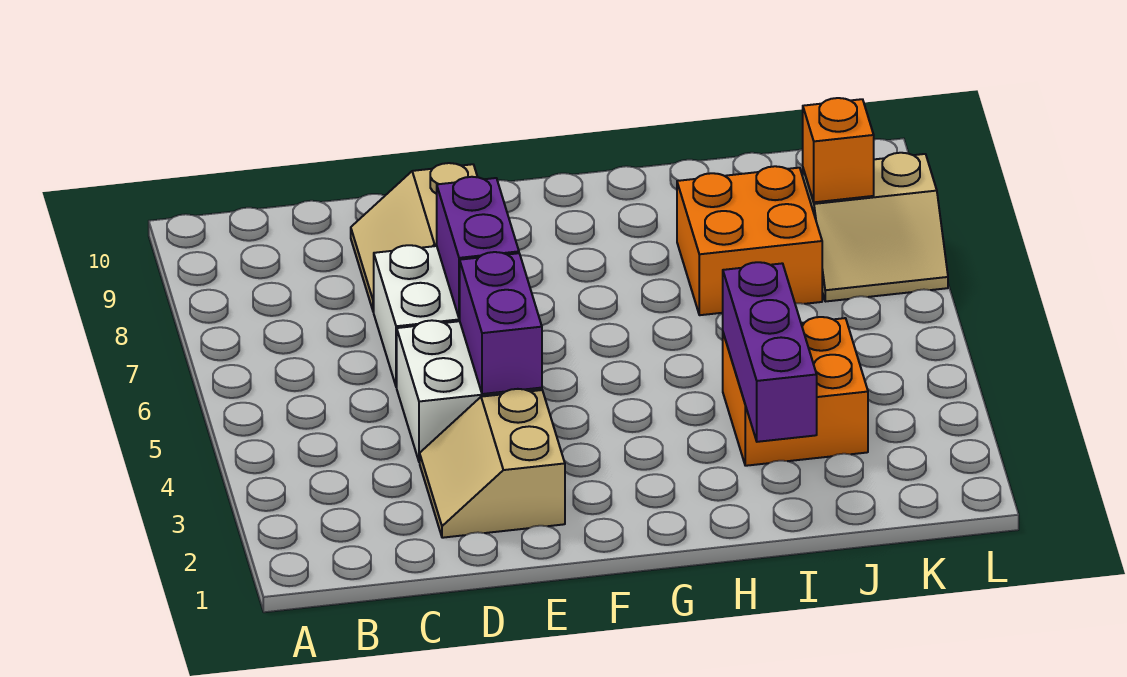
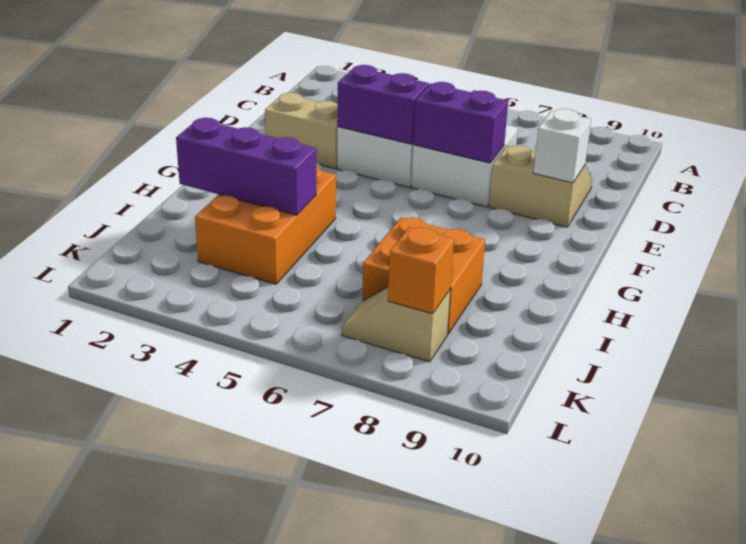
none -> white brick E9 level 2
orange brick I3:J4 level 1 -> orange brick H3:J4 level 1
tan slope K7:L8 level 1 top 8 -> tan slope K7:K8 level 1 top 8

